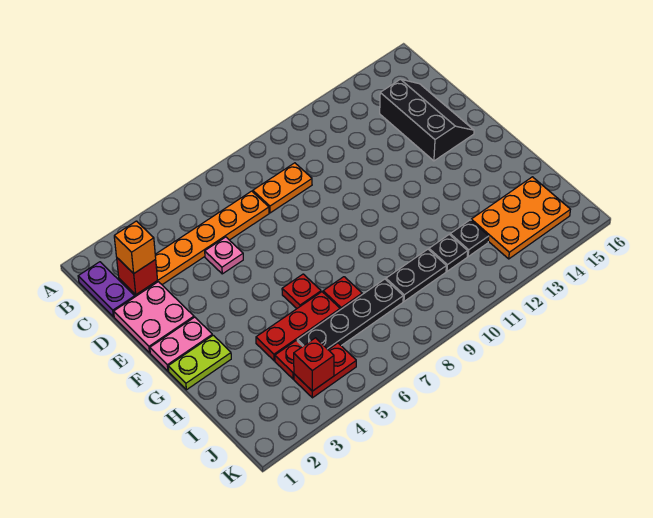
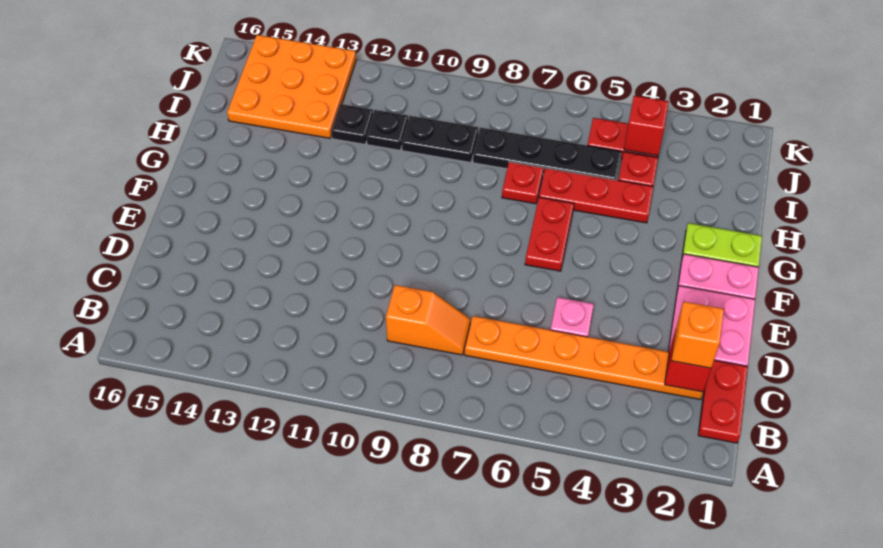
purple plate B1:C1 level 1 -> red plate B1:C1 level 1
orange plate C8:C9 level 1 -> orange slope C8:C9 level 1 top 9
black slope C14:E15 level 1 top 14 -> none
red plate G6 level 1 -> red plate F6:G6 level 1
orange plate I13:J15 level 1 -> orange plate I13:K15 level 1

